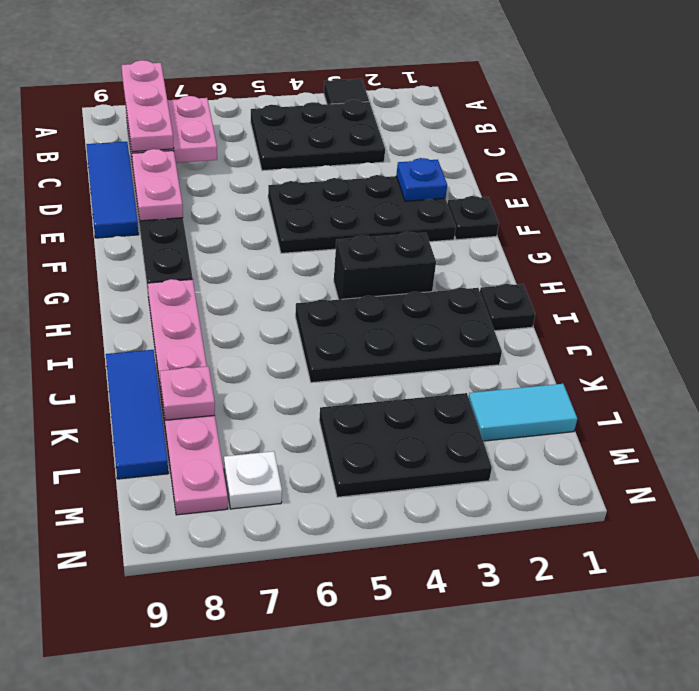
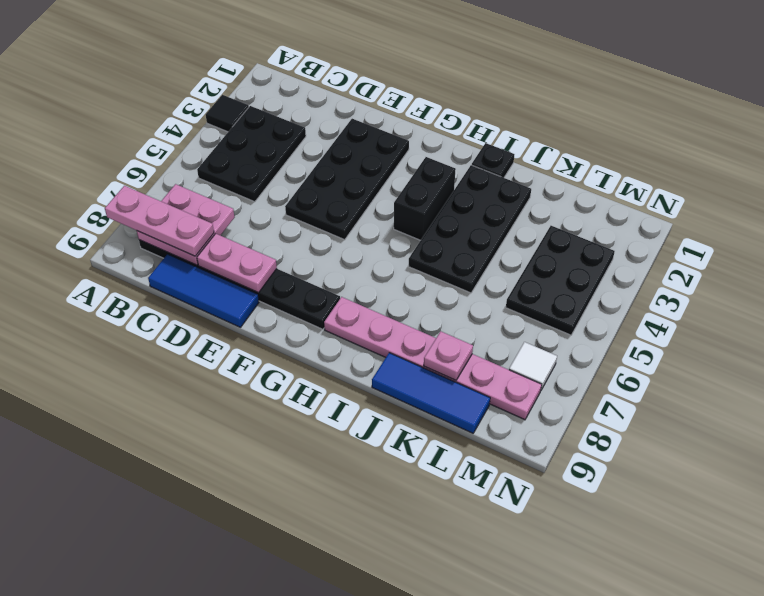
blue plate E2 level 2 -> none
black plate F1 level 1 -> none
cyan tile L1:L2 level 1 -> none
white plate M7 level 1 -> white tile M7 level 1

